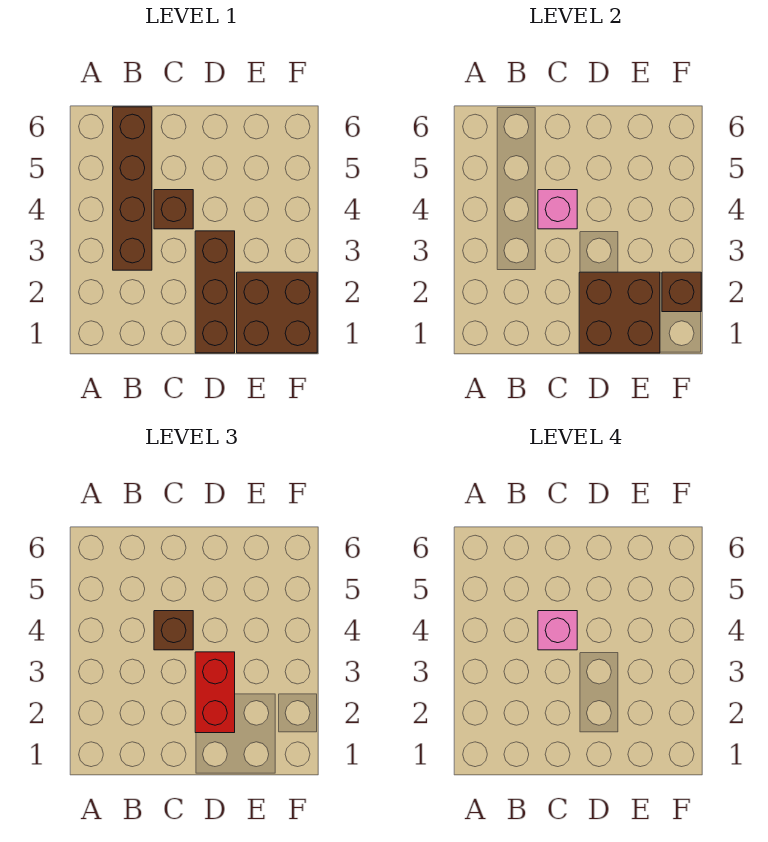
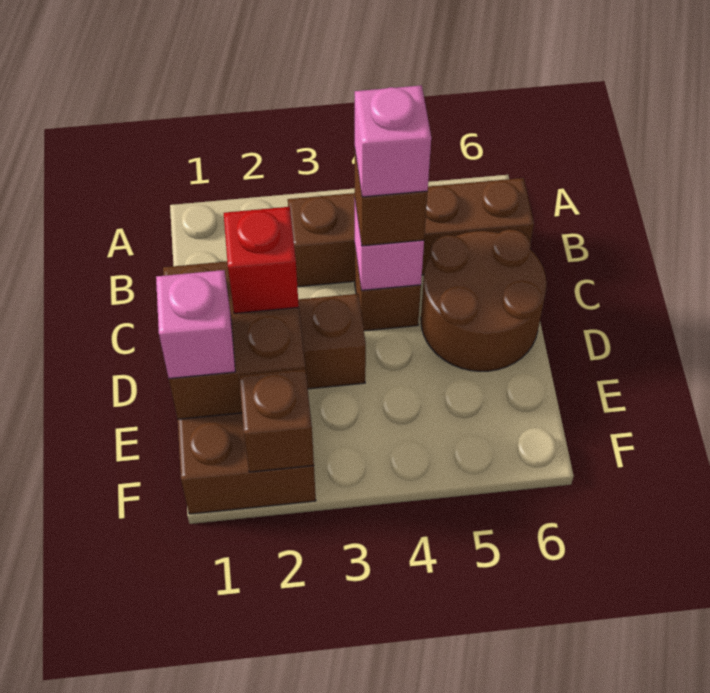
none -> brown round brick C5:D6 level 1
red brick D2:D3 level 3 -> red brick D2 level 3
none -> pink brick E1 level 3

